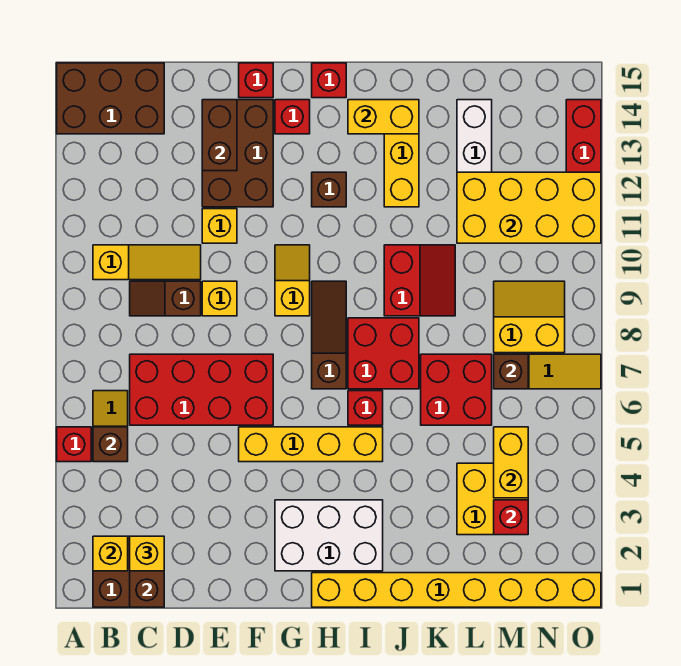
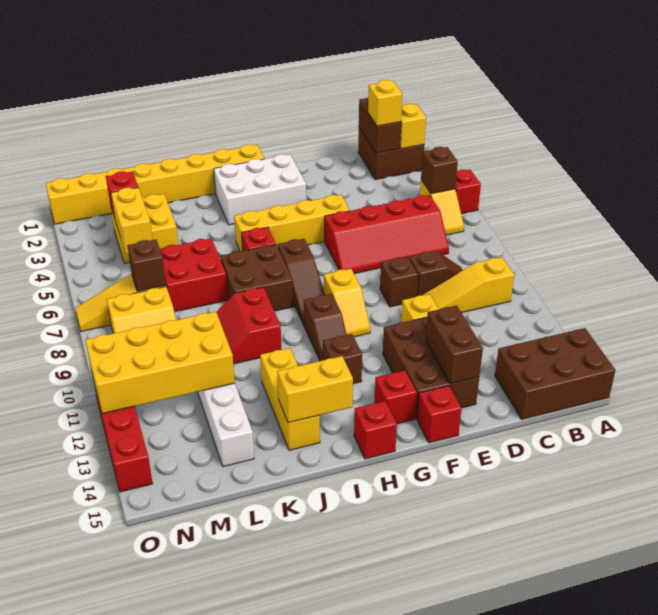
red brick C6:F7 level 1 -> red slope C6:F7 level 1 top 6
yellow brick E9 level 1 -> brown brick E9 level 1
none -> brown slope H10:H11 level 1 top 10
red brick I7:J8 level 1 -> brown brick I7:J8 level 1

